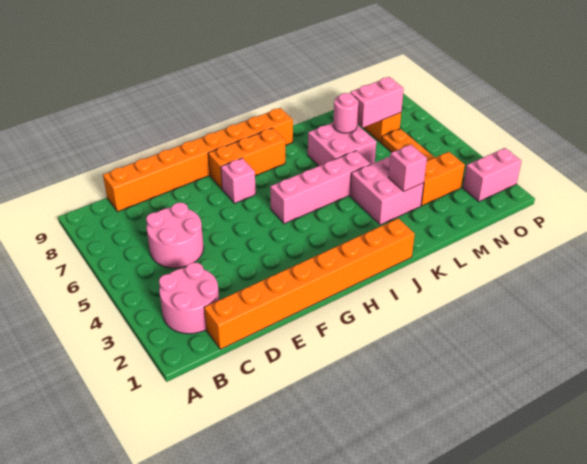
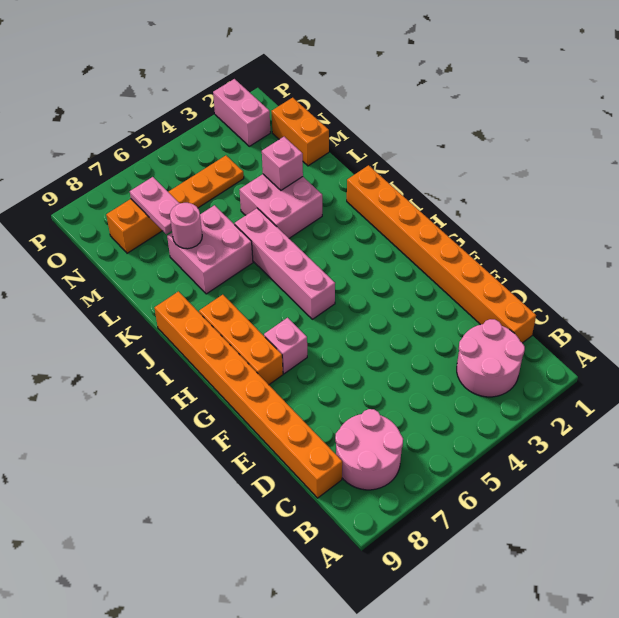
pink round brick C5:D6 level 1 -> pink round brick B7:C8 level 1
orange brick M3:N3 level 1 -> orange brick M1:N1 level 1
pink brick M7:N7 level 2 -> pink plate M7:N7 level 2

